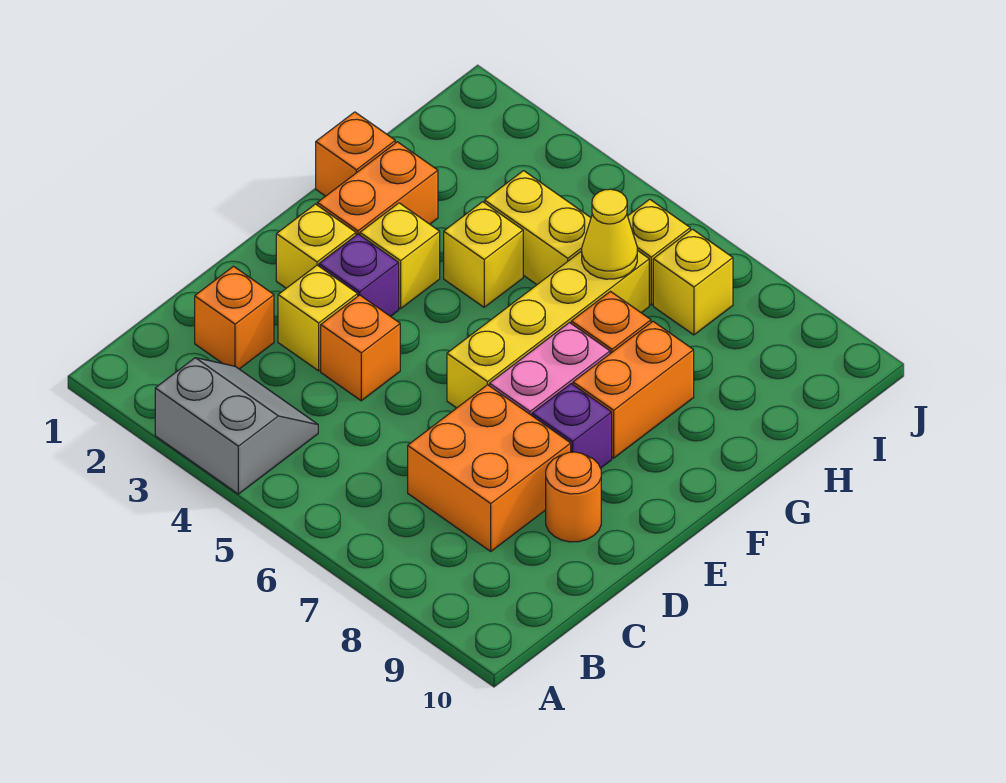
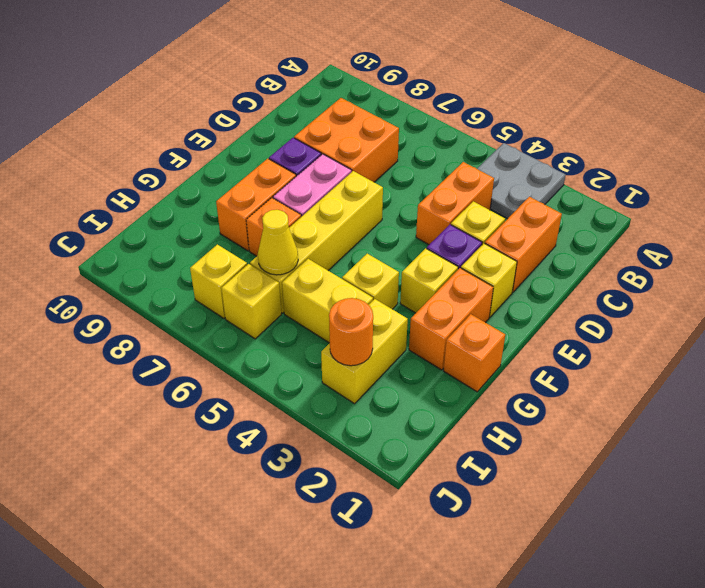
grey slope A3:B4 level 1 top A -> grey plate A3:B4 level 1
orange brick C2 level 1 -> orange brick C2:D2 level 1
orange brick D4 level 1 -> orange brick C4:D4 level 1
orange round brick D9 level 1 -> orange round brick I3 level 2
none -> yellow brick H3:I3 level 1

